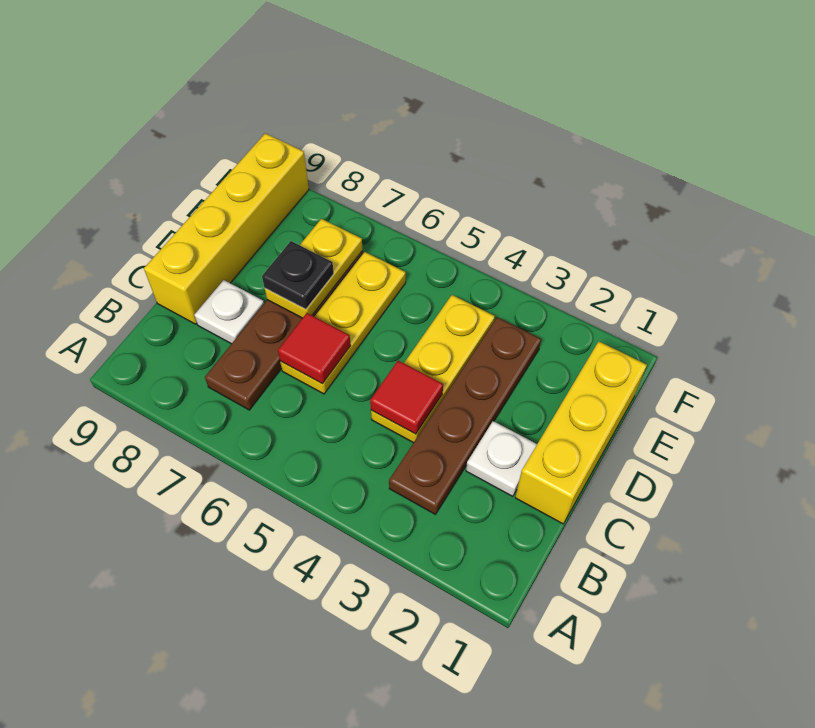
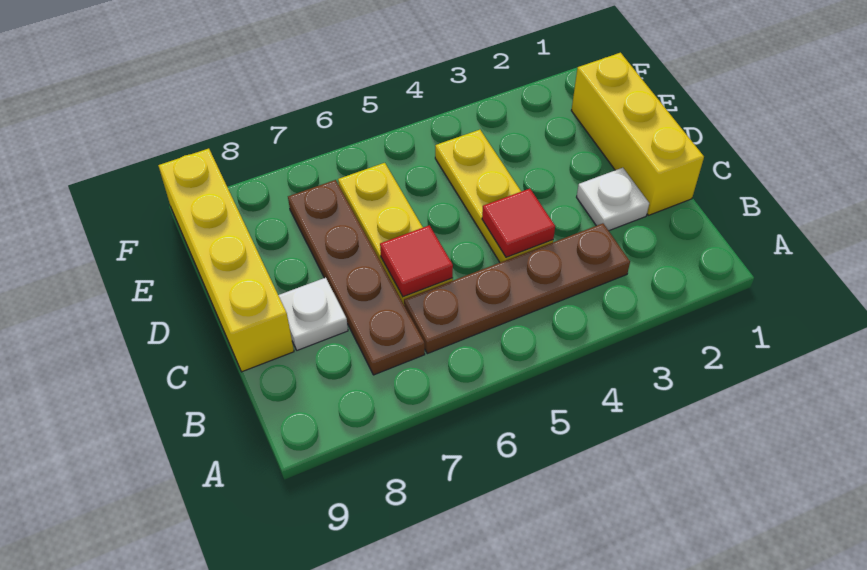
brown plate B3:E3 level 1 -> brown plate B3:B6 level 1
yellow plate D7:E7 level 2 -> none
black plate D7 level 3 -> none

